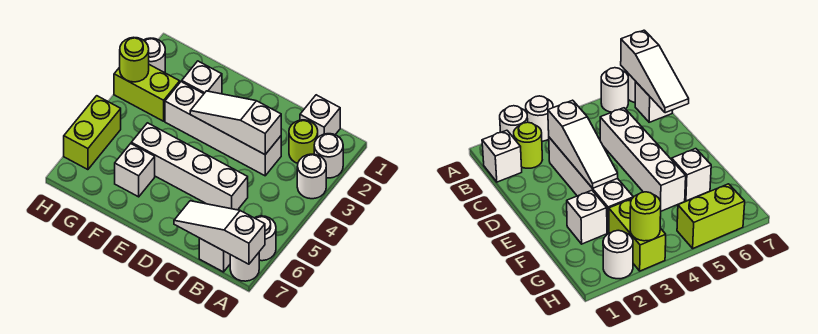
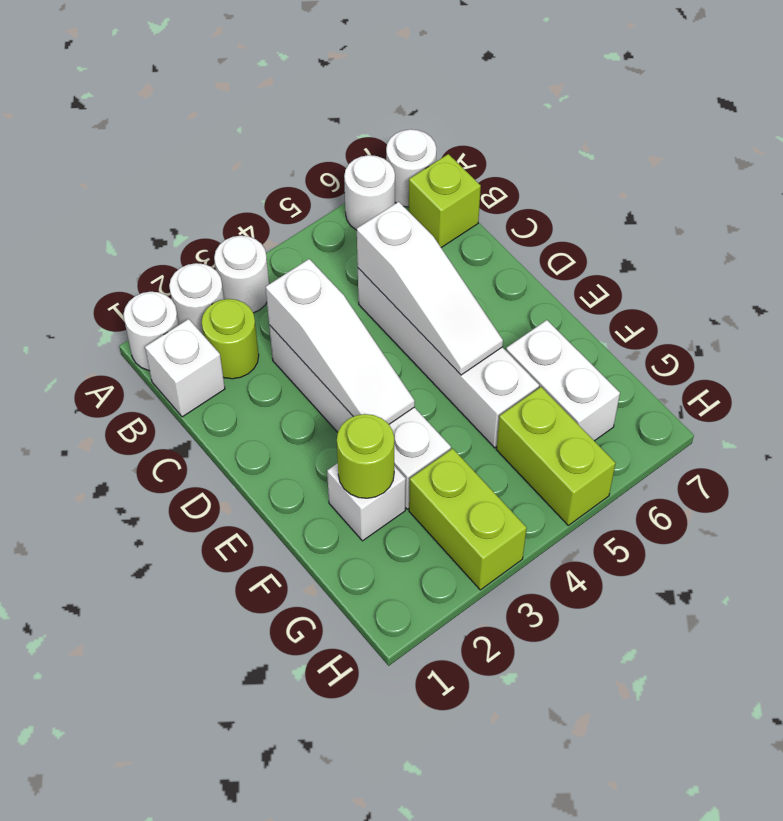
white slope A7:C7 level 2 top A -> white slope C5:E5 level 2 top C
white brick B7 level 1 -> lime brick B7 level 1
white brick F6 level 1 -> white brick F6:G6 level 1
white round brick H2 level 1 -> white round brick A1 level 1
lime round brick H3 level 2 -> lime round brick F2 level 2
lime brick H5:H6 level 1 -> lime brick G5:H5 level 1

